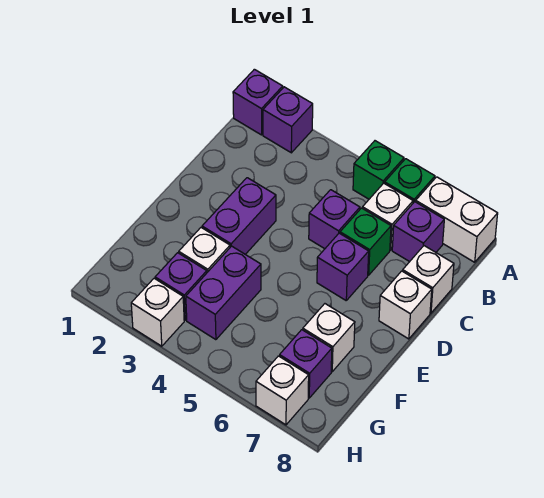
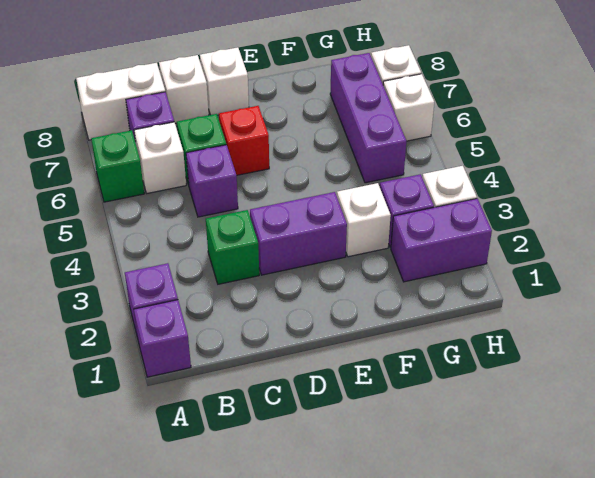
green brick A5 level 1 -> green brick C3 level 1
white brick A7:A8 level 1 -> white brick A8:B8 level 1
purple brick D6 level 1 -> red brick D6 level 1
purple brick F4:G4 level 1 -> purple brick G2:H2 level 1
white brick F7 level 1 -> white brick H6 level 1
purple brick G7 level 1 -> purple brick G5:G7 level 1

